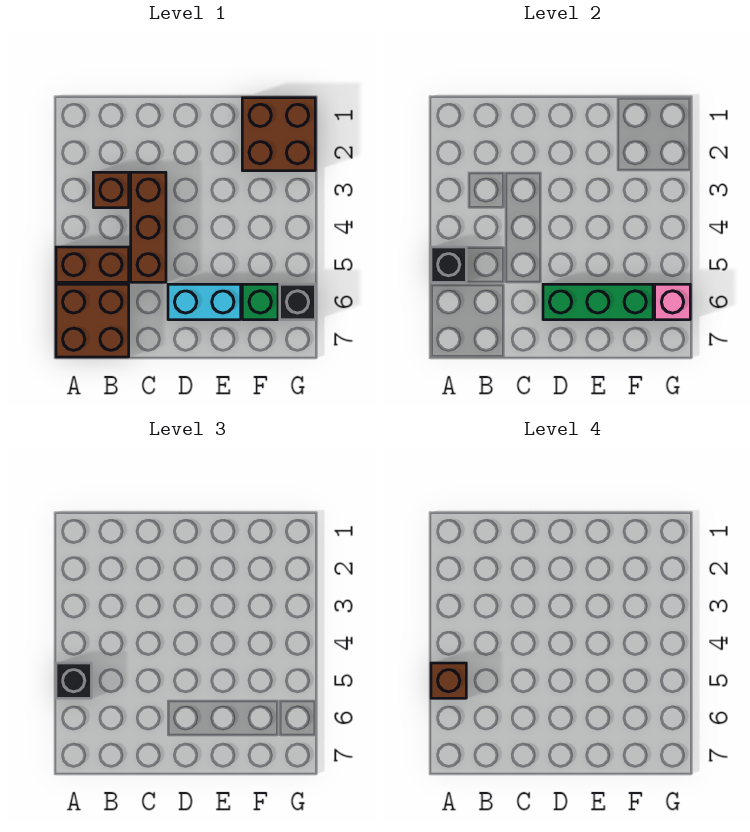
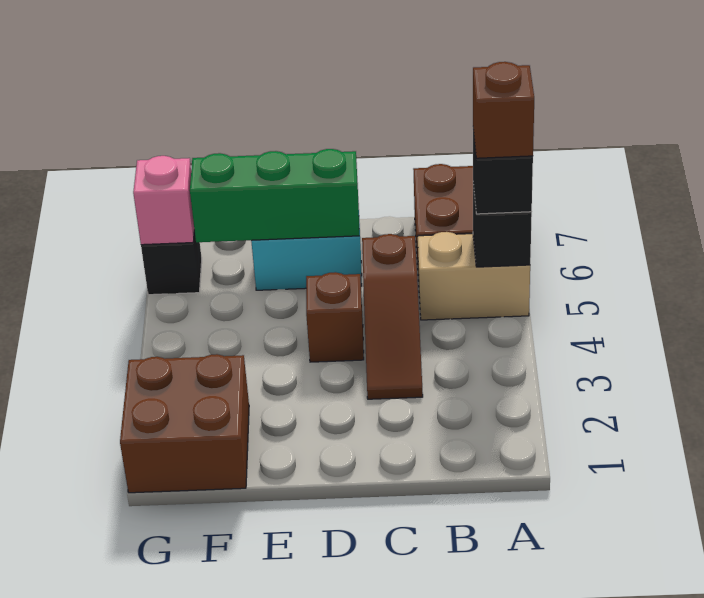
brown brick A5:B5 level 1 -> tan brick A5:B5 level 1
brown brick B3 level 1 -> brown brick D4 level 1
brown brick C3:C5 level 1 -> brown slope C3:C5 level 1 top 5
green brick F6 level 1 -> none

